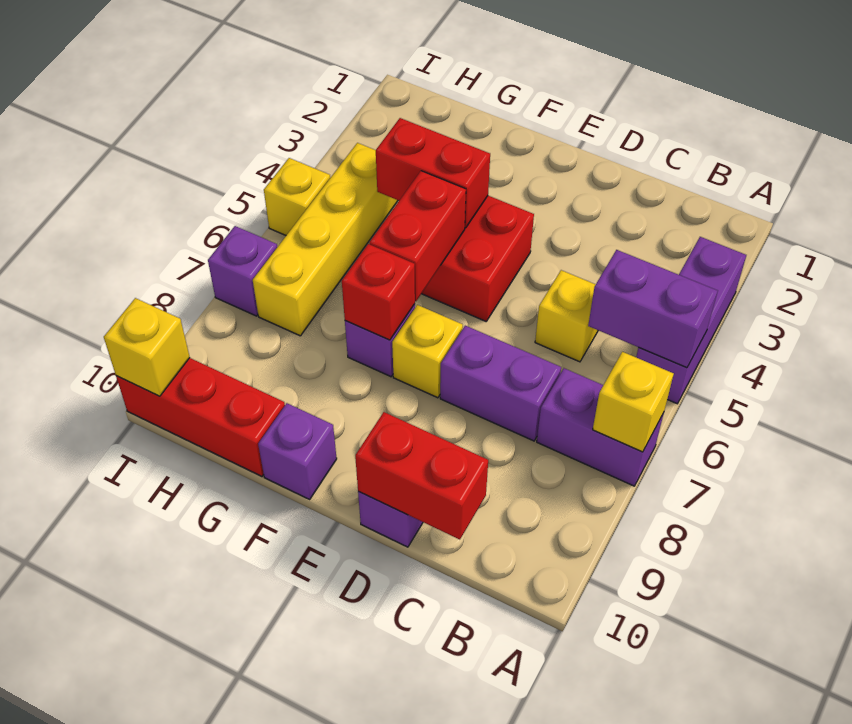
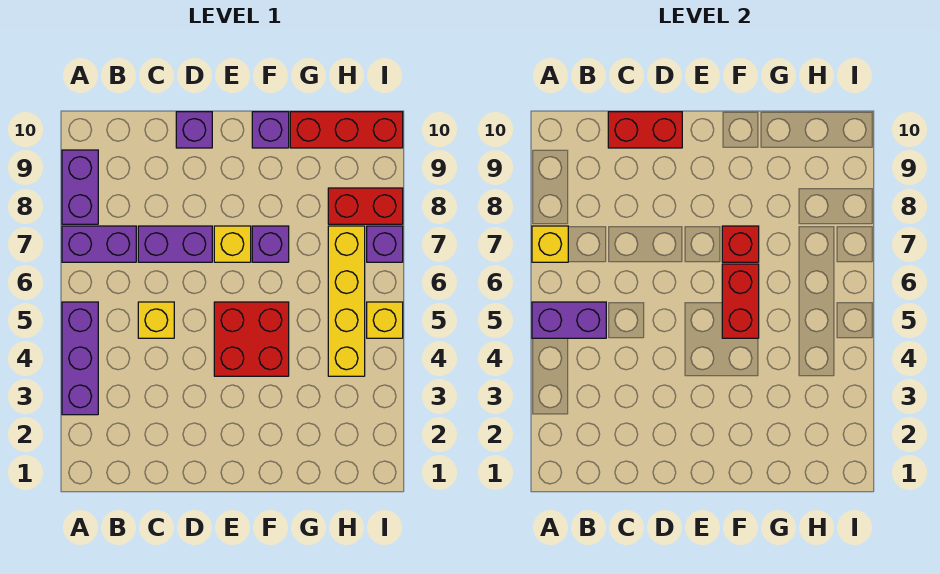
none -> purple brick A8:A9 level 1
red brick F4:G4 level 2 -> red brick H8:I8 level 1
yellow brick I10 level 2 -> none

